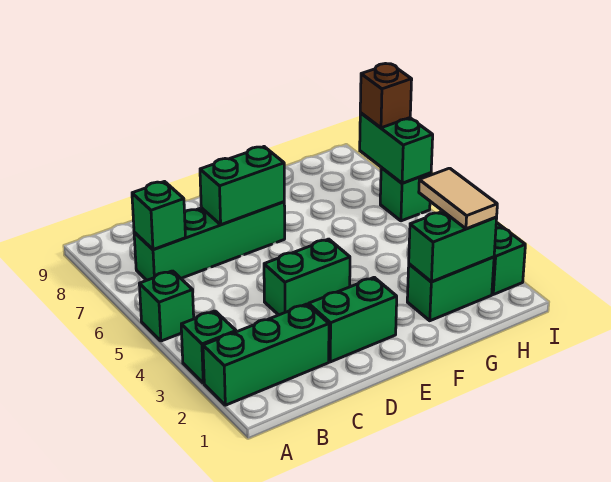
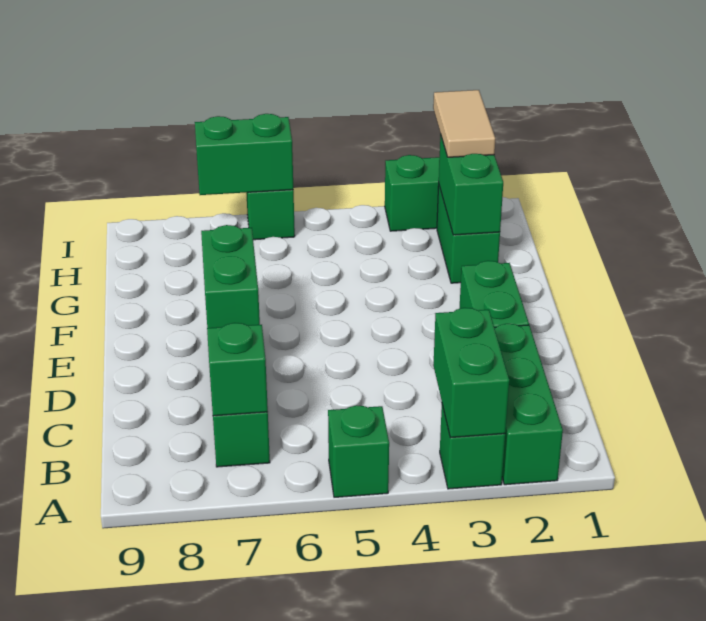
green brick D4:E4 level 1 -> green brick A3:B3 level 2
tan tile H2:H3 level 3 -> tan tile H2:I2 level 3
brown brick I7 level 3 -> none

